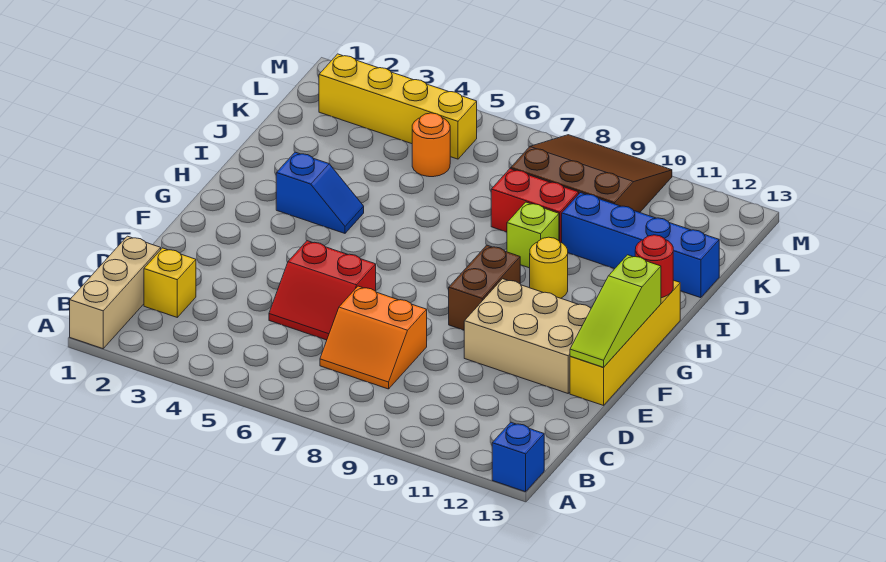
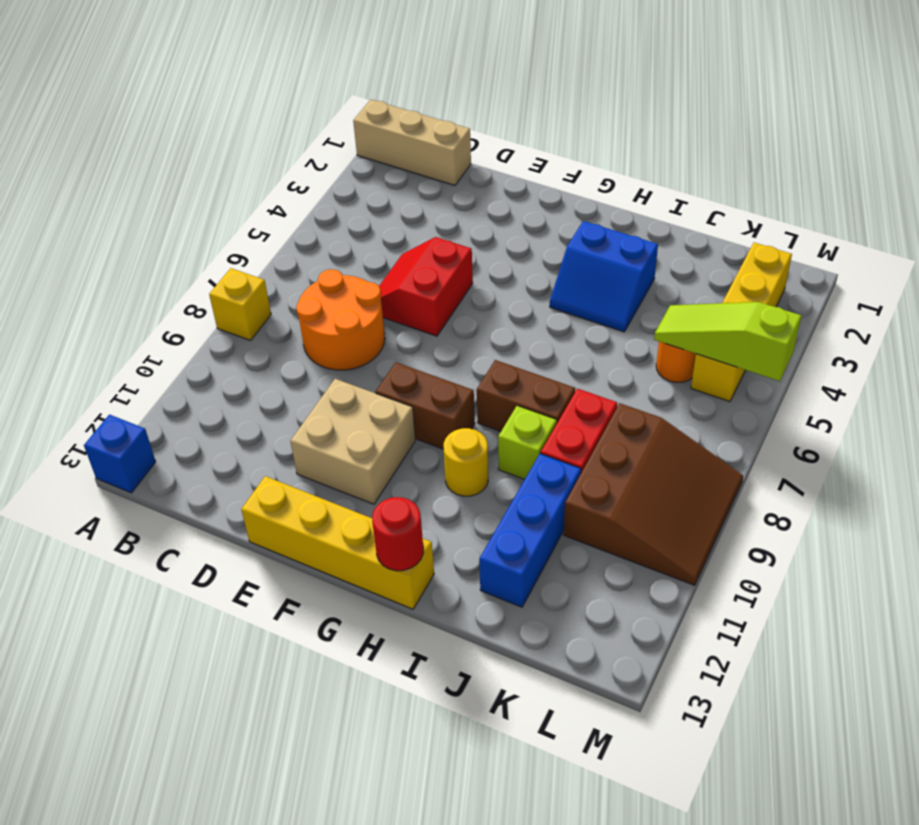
yellow brick C2 level 1 -> yellow brick A8 level 1
orange slope C7:D8 level 1 top D -> orange round brick C7:D8 level 1
tan brick E10:F12 level 1 -> tan brick E10:F11 level 1
lime slope E13:G13 level 2 top G -> lime slope K5:M5 level 2 top M
blue slope H3:H4 level 1 top 3 -> blue slope H3:I4 level 1 top 3
none -> brown brick H8:I8 level 1
blue brick J10:J13 level 1 -> blue brick J10:J12 level 1

